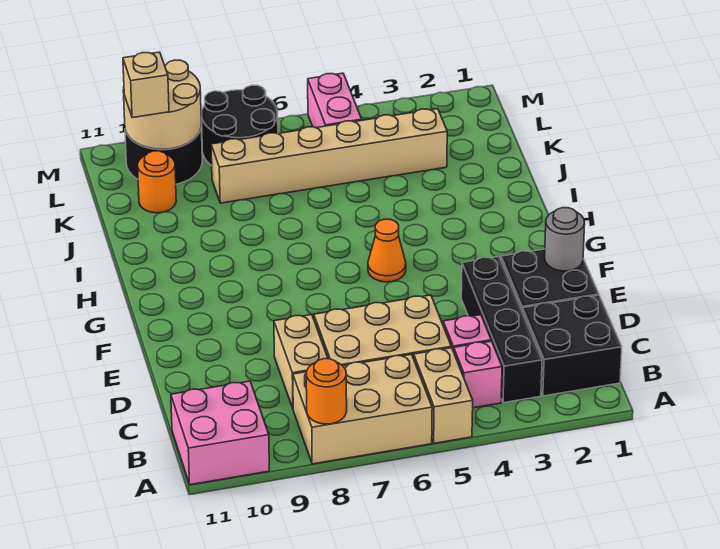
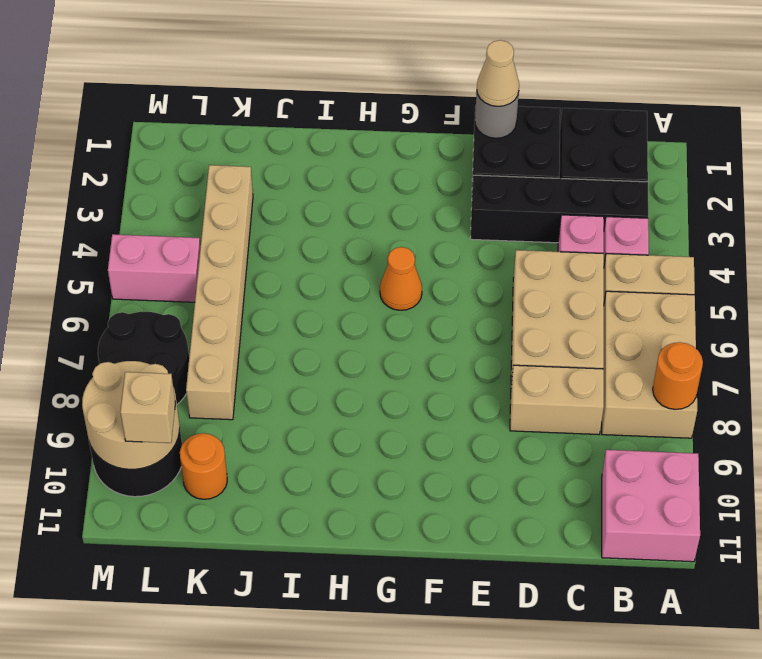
none -> tan cone E1 level 3

